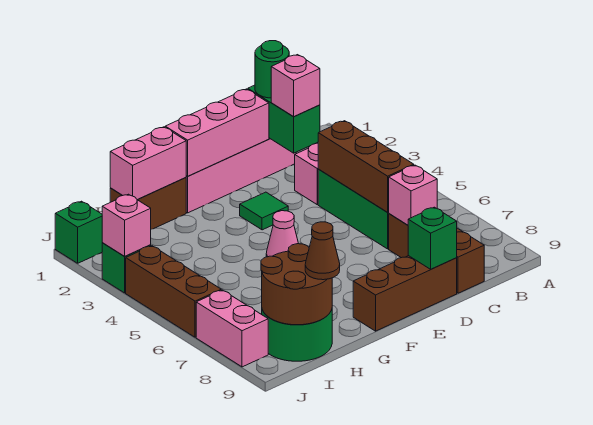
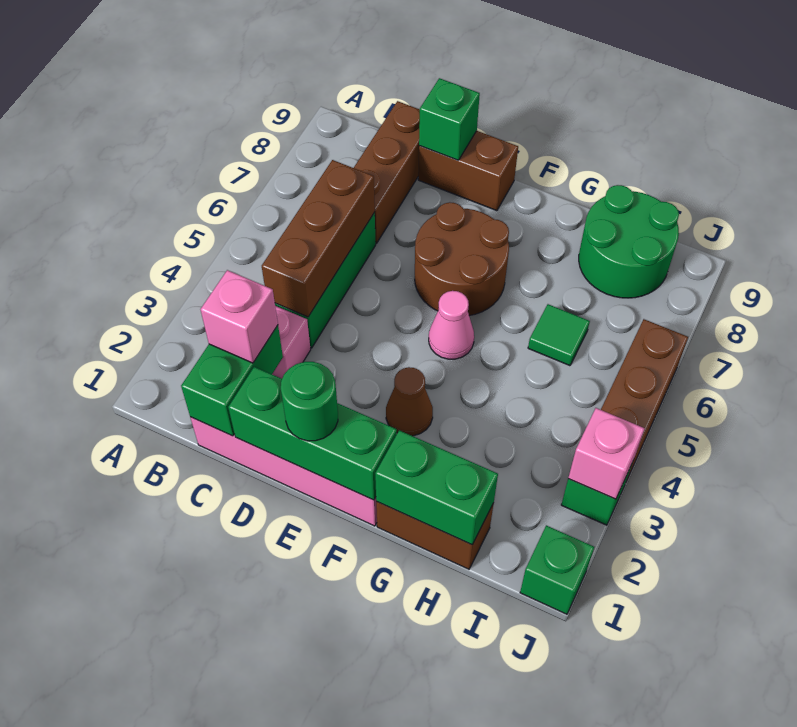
green round brick C1 level 3 -> green round brick E1 level 3
pink brick C7 level 2 -> none
pink brick D1:F1 level 2 -> green brick D1:F1 level 2
brown brick D9:F9 level 1 -> brown brick D9:E9 level 1
green tile E3 level 1 -> green tile H6 level 1
pink brick G1:H1 level 2 -> green brick G1:H1 level 2
brown round brick H8:I9 level 2 -> brown round brick E6:F7 level 1
brown cone H9 level 3 -> brown cone F3 level 1
pink brick J7:J8 level 1 -> none

